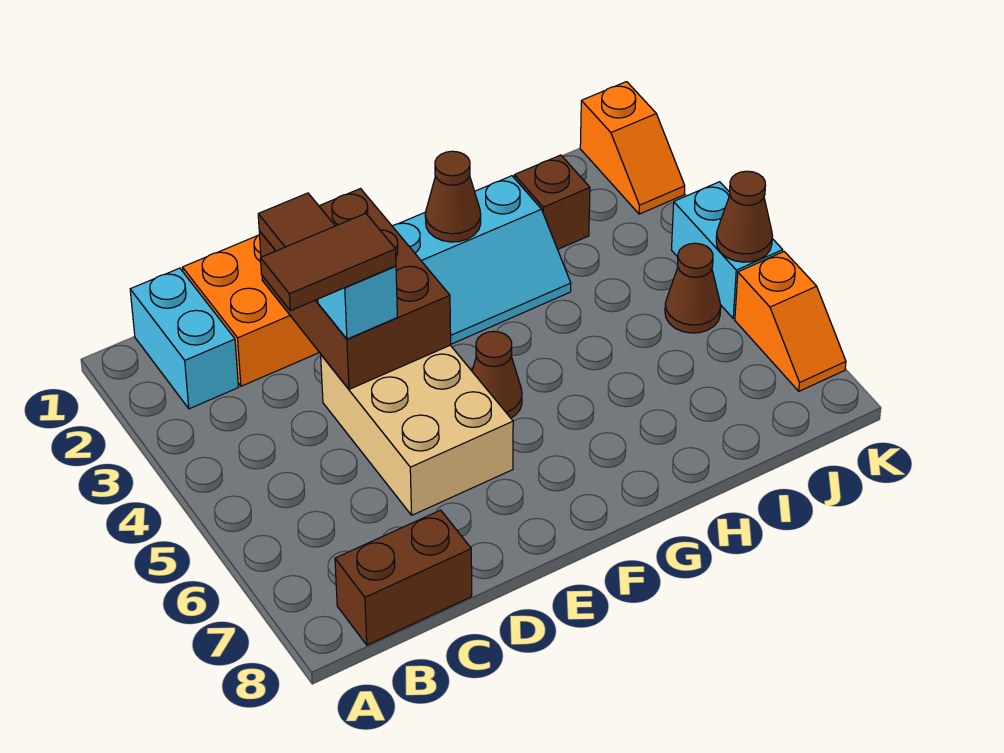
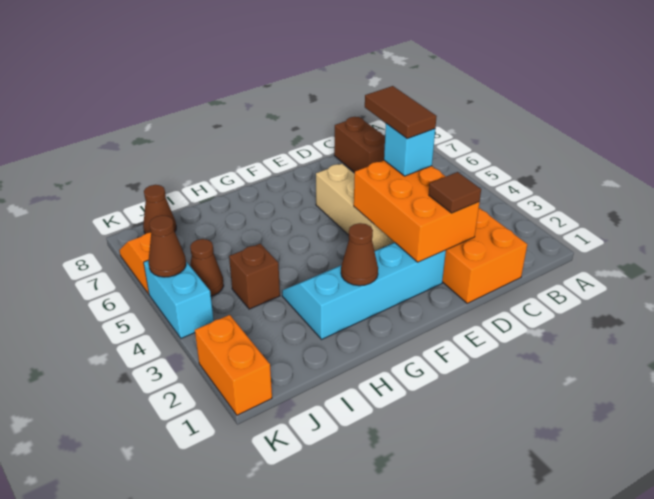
cyan brick B1:B2 level 1 -> none
brown brick B8:C8 level 1 -> brown brick C7:C8 level 1
brown tile C4:D4 level 4 -> brown tile D4:D5 level 4
brown brick D2:E4 level 2 -> orange brick D2:E4 level 2
tan brick D4:E6 level 1 -> tan brick E4:E6 level 1
brown cone F5 level 1 -> brown cone J8 level 1
brown brick I2 level 1 -> brown brick I4 level 1
orange slope K1:K2 level 1 top 1 -> orange brick K1:K2 level 1

